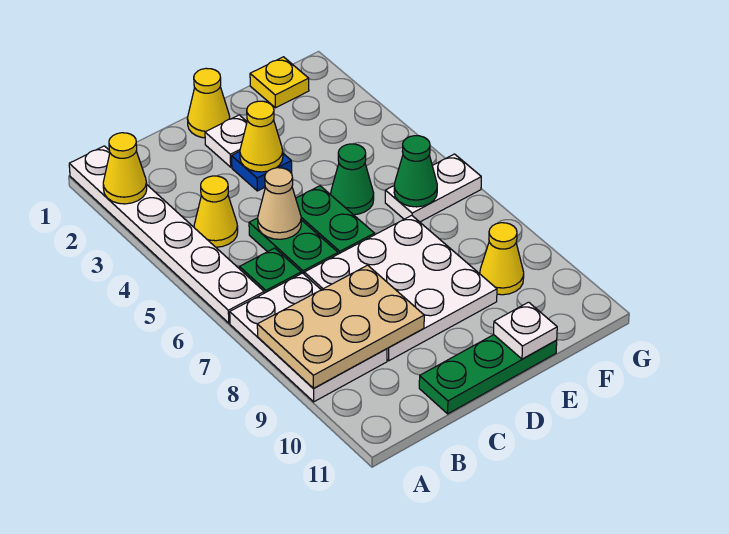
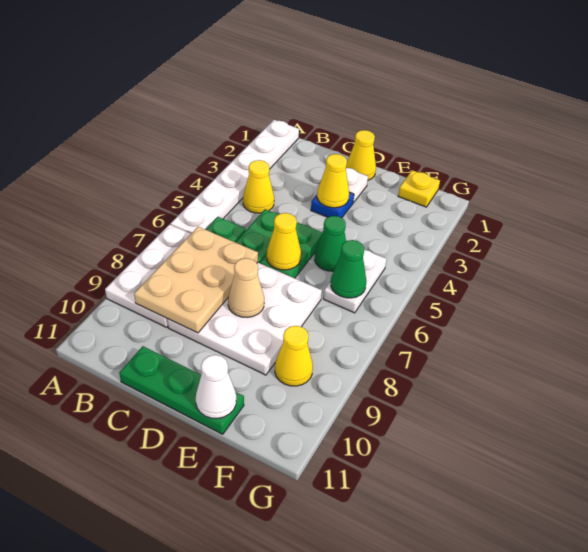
yellow cone A2 level 2 -> yellow cone D6 level 2
tan plate A8:C9 level 2 -> tan plate B7:C9 level 2
tan cone C5 level 2 -> tan cone D8 level 2
white plate E11 level 2 -> white cone E11 level 2
white plate F6:G6 level 1 -> white plate F5:F6 level 1

